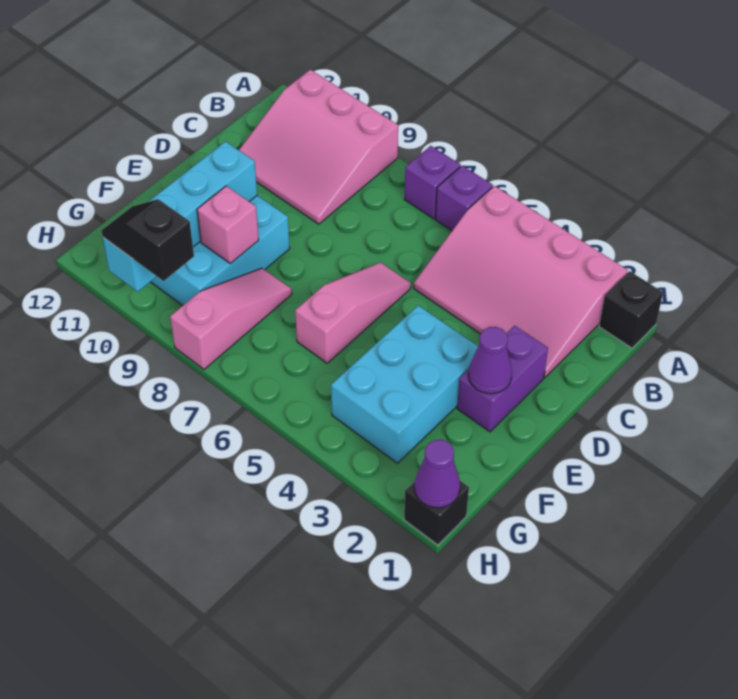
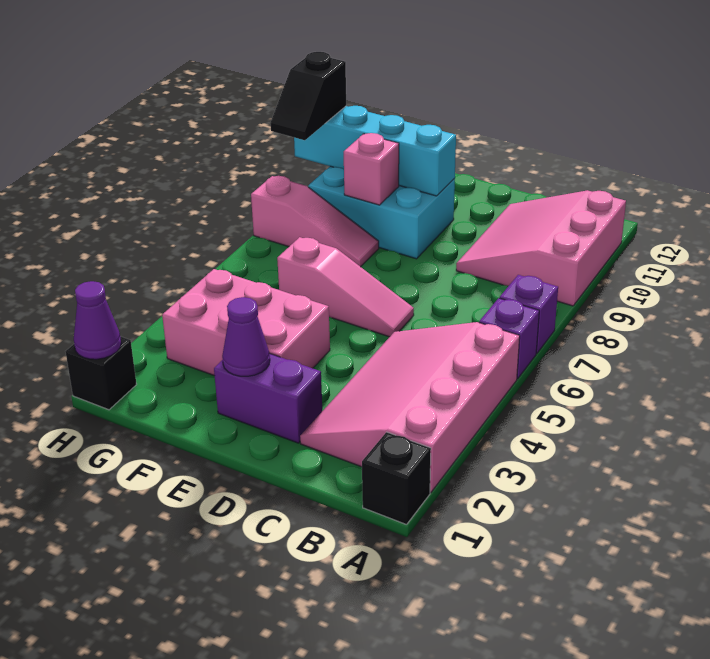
cyan brick E3:G4 level 1 -> pink brick E3:G4 level 1
black slope H9:H10 level 3 top 9 -> black slope H9:H10 level 3 top 10

